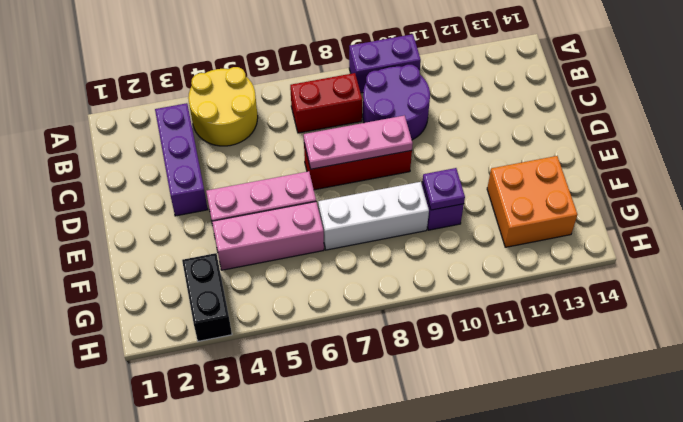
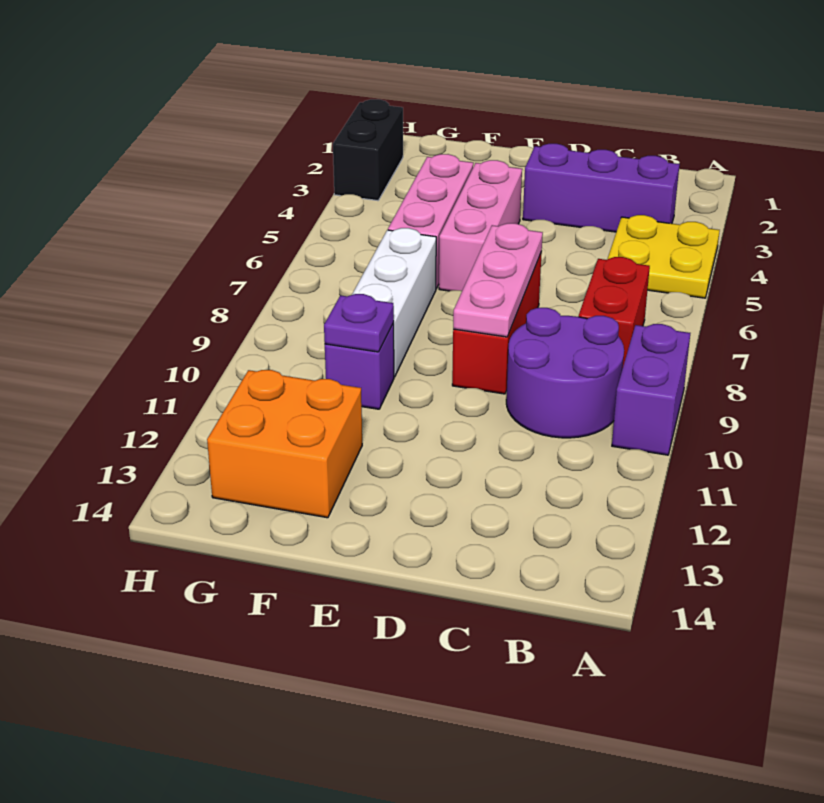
yellow round brick A4:B5 level 1 -> yellow plate A4:B5 level 1
black brick G3:H3 level 1 -> black brick H2:H3 level 1

